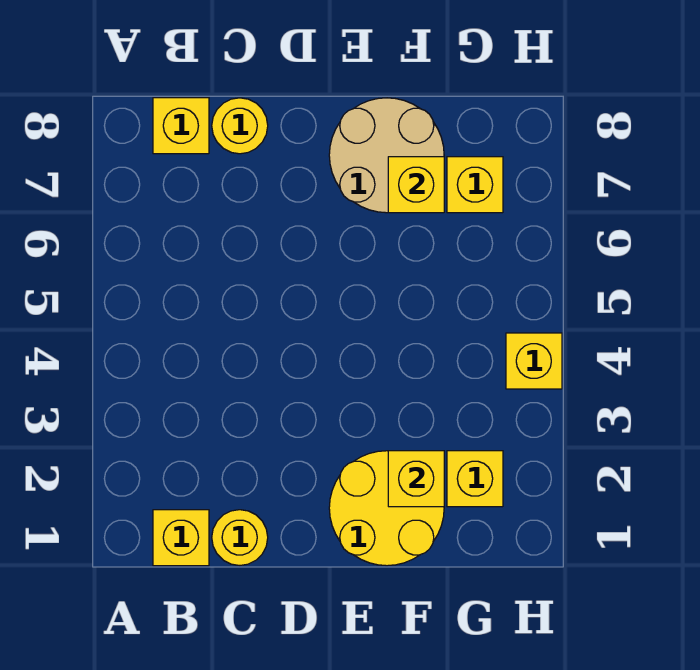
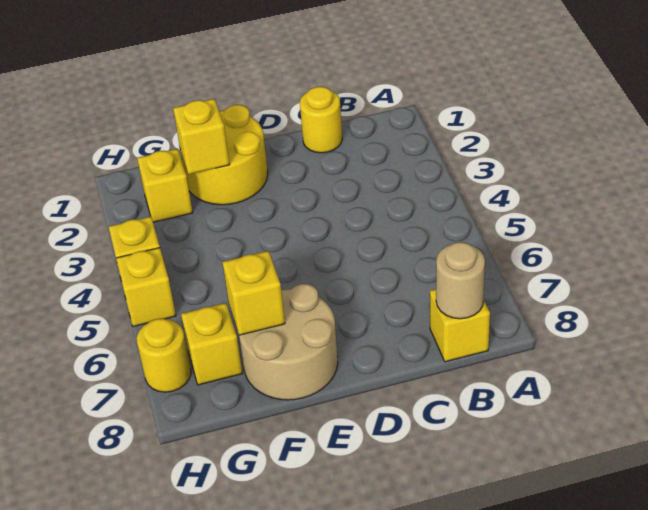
yellow brick B1 level 1 -> yellow brick H5 level 1
none -> tan round brick B8 level 2
yellow round brick C8 level 1 -> yellow round brick H7 level 1

